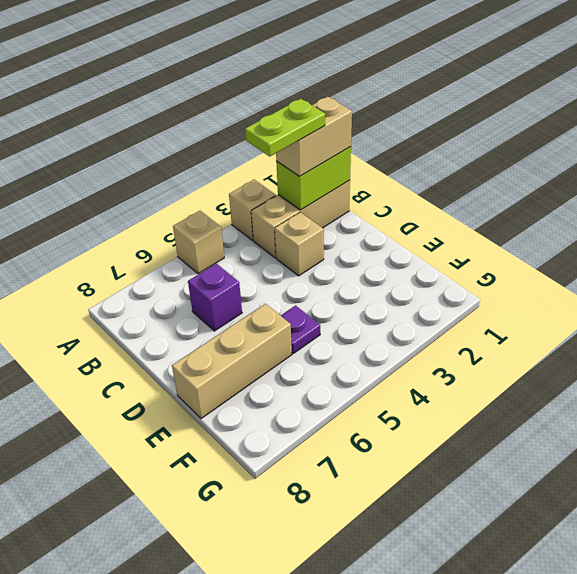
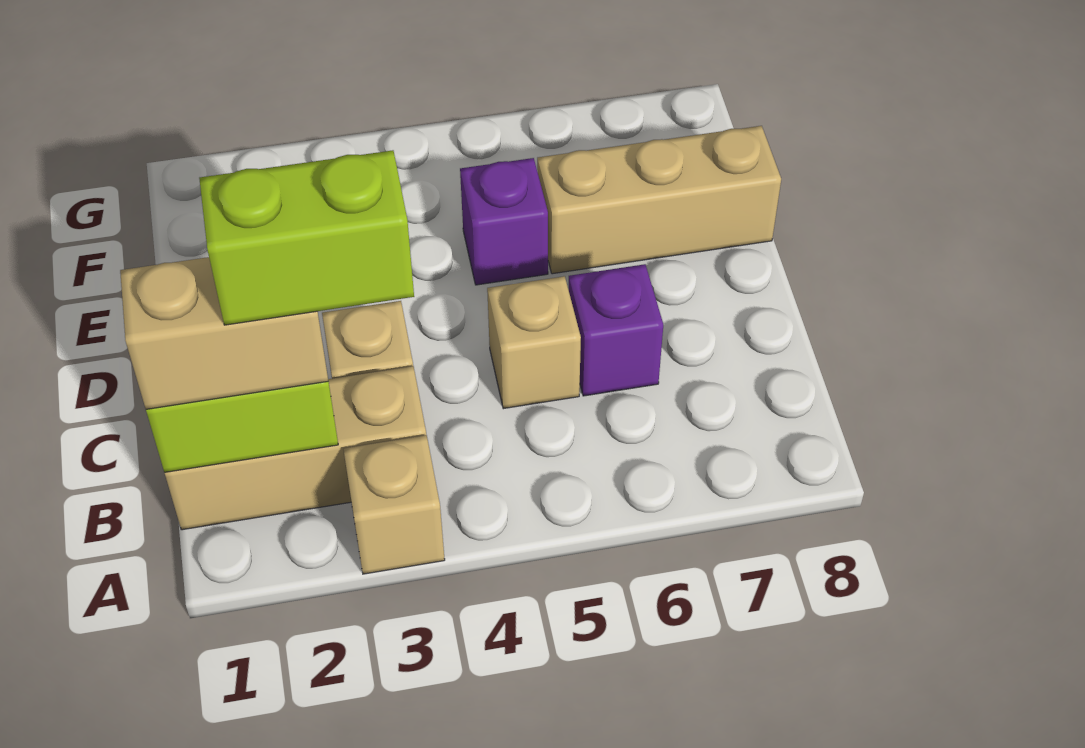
tan brick A5 level 1 -> tan brick C5 level 1
lime plate B2:B3 level 4 -> lime brick B2:B3 level 4
purple plate E5 level 1 -> purple brick E5 level 1

